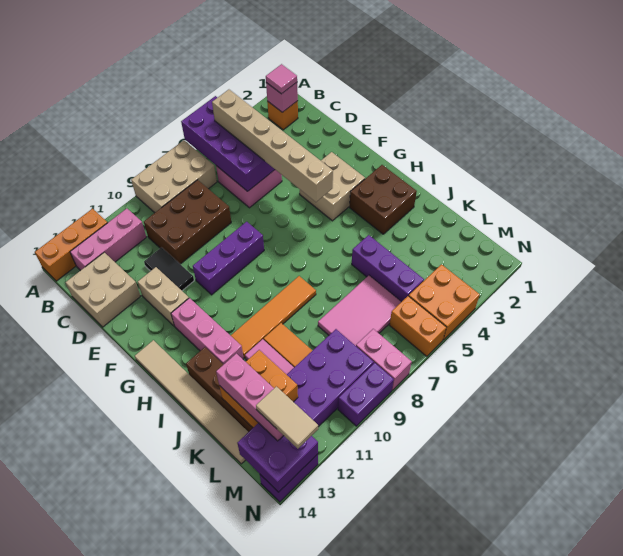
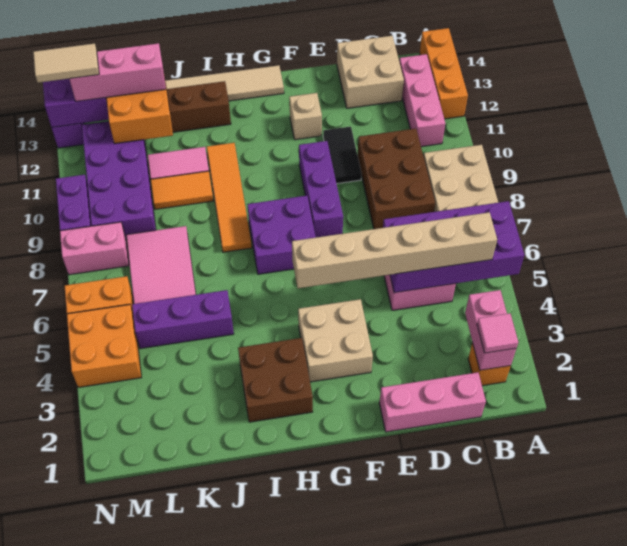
pink brick B2 level 2 -> pink brick B2:B3 level 2
black tile D11:E11 level 1 -> black tile E10:E11 level 1
tan brick E12:F12 level 1 -> tan brick F12 level 1
none -> purple brick G7:H8 level 1
pink brick G12:I12 level 1 -> pink brick C1:E1 level 1

